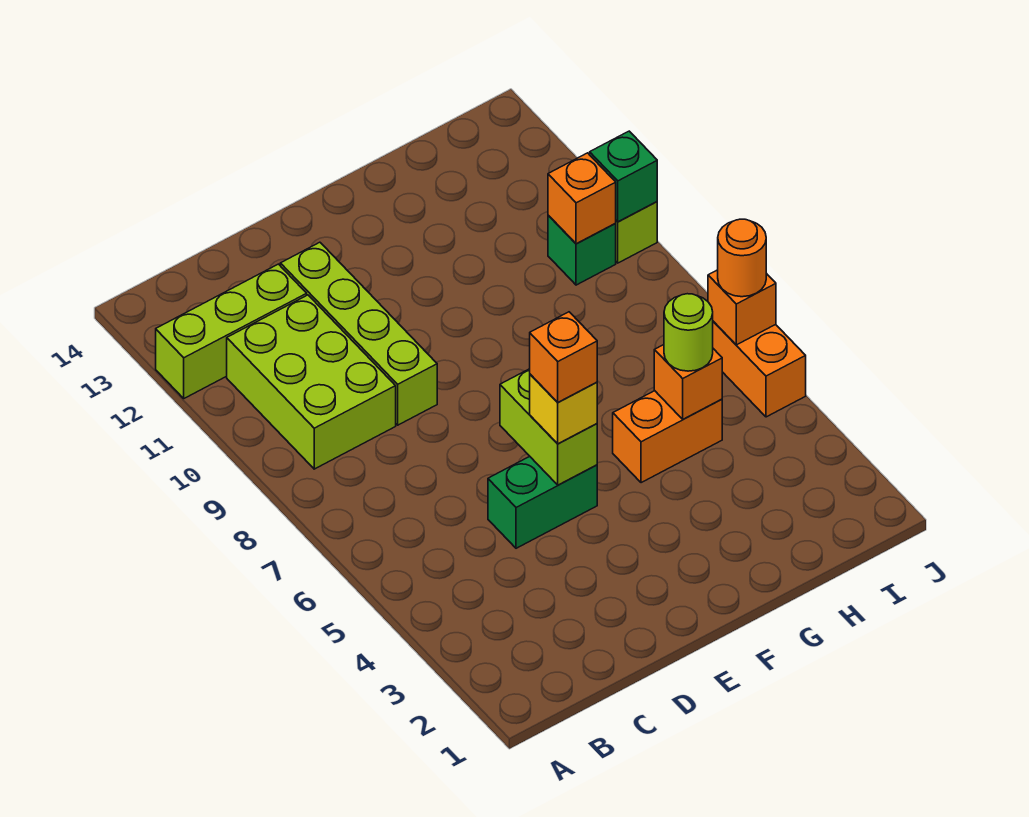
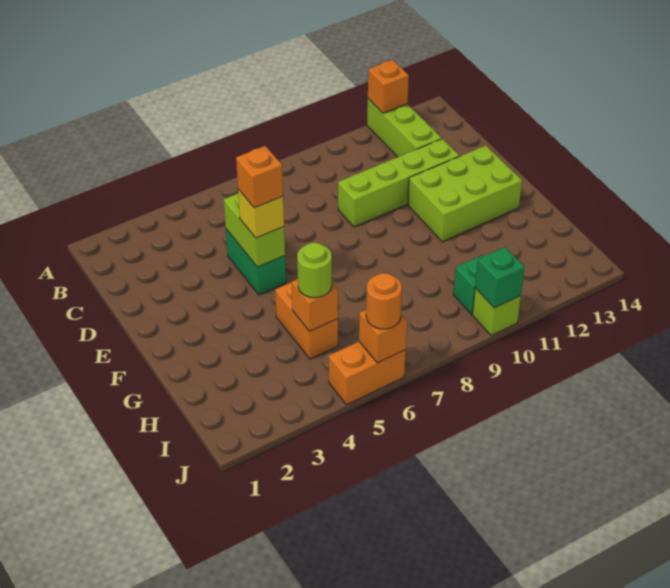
lime brick B9:C11 level 1 -> lime brick E11:F13 level 1
lime brick E5:E6 level 2 -> lime brick D5:E5 level 2
orange brick I10 level 2 -> orange brick A12 level 2

